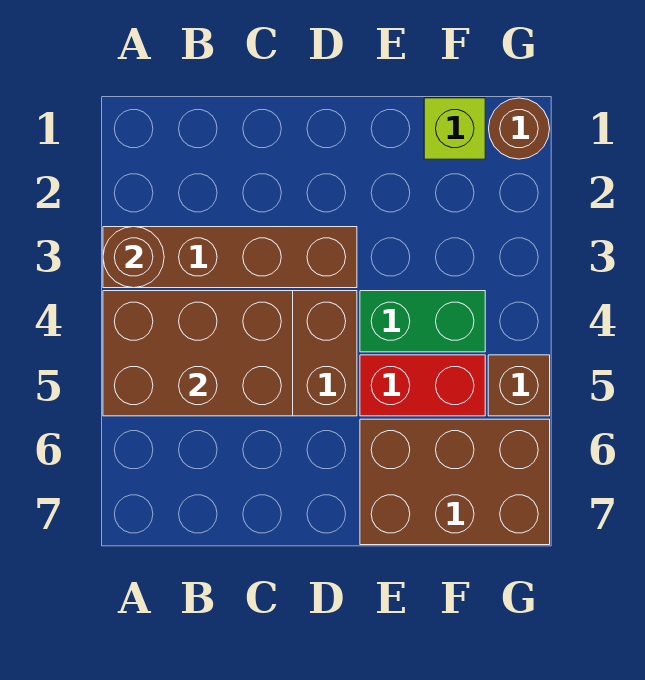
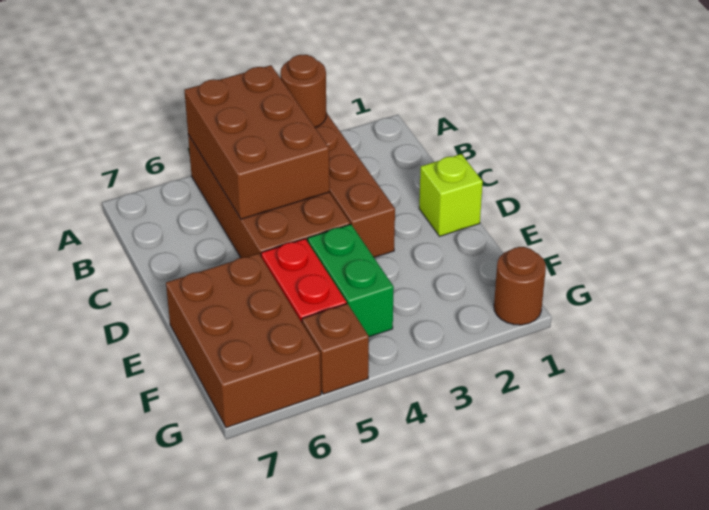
lime brick F1 level 1 -> lime brick D1 level 1

